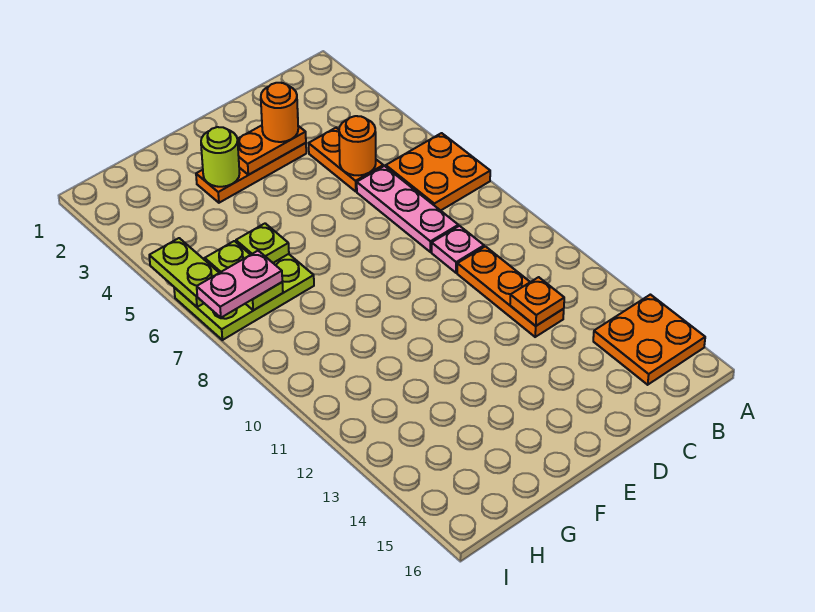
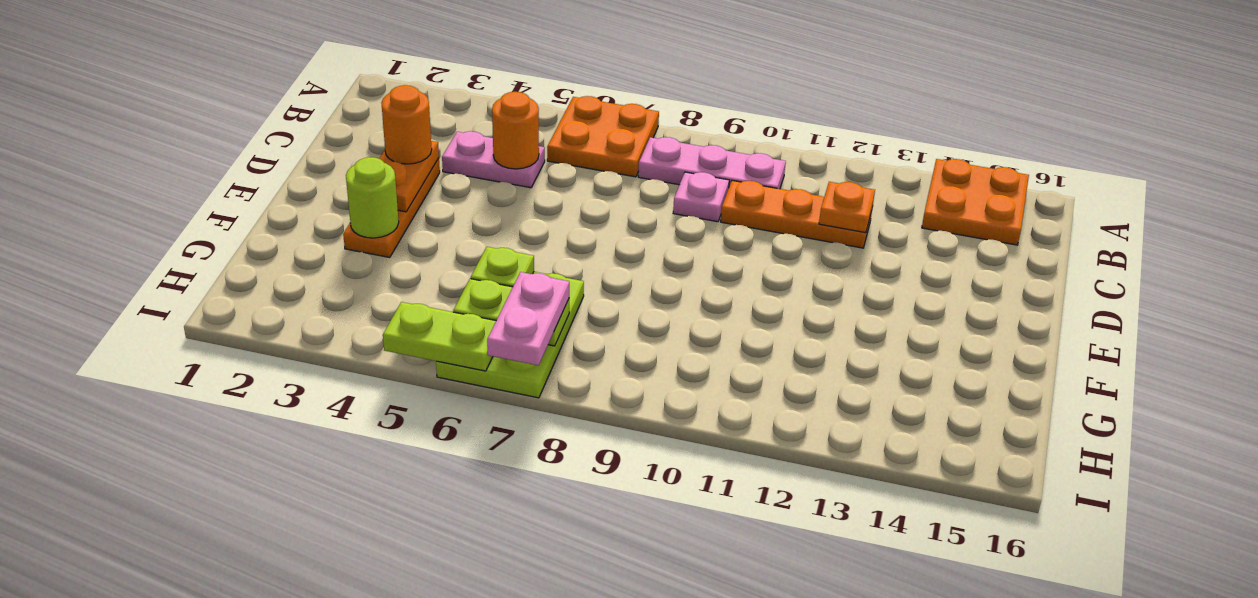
orange plate C4:C5 level 1 -> pink plate C4:C5 level 1
pink plate C6:C8 level 1 -> pink plate B8:B10 level 1

